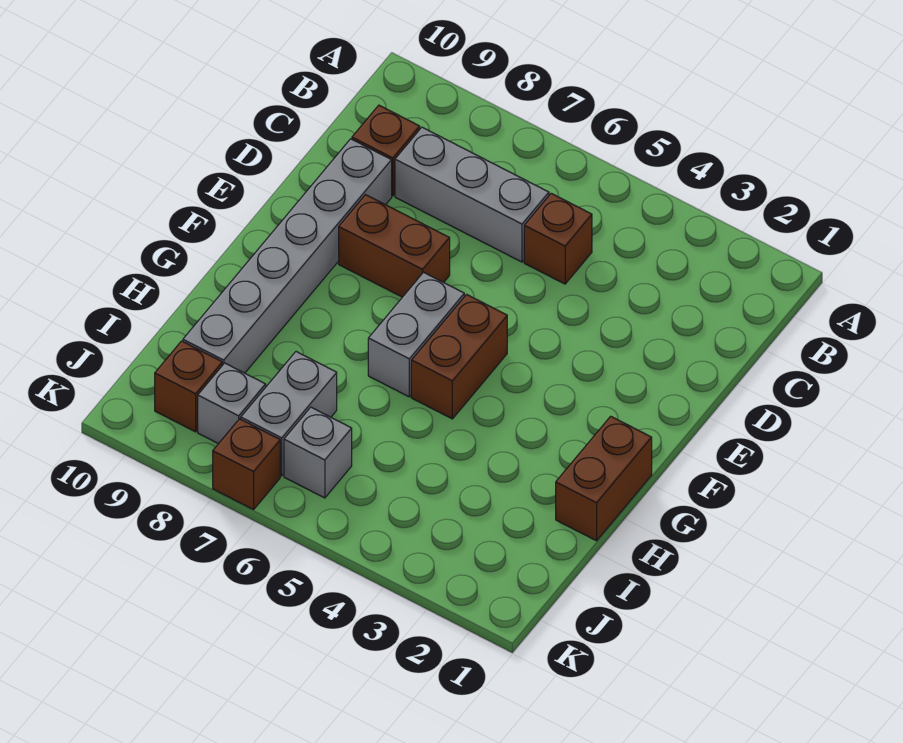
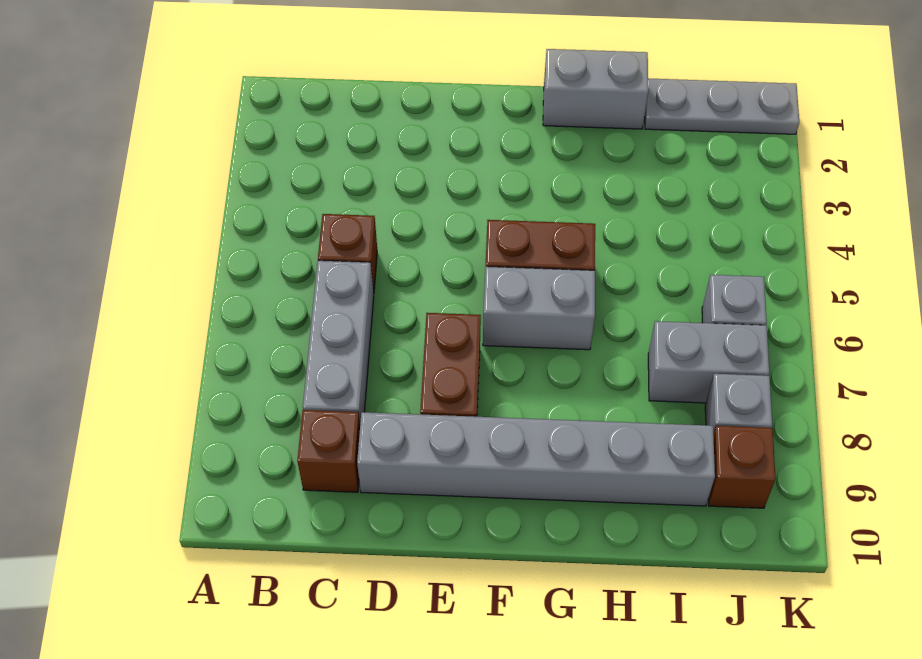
brown brick G1:H1 level 1 -> grey brick G1:H1 level 1
none -> grey plate I1:K1 level 1
brown brick K7 level 1 -> none

